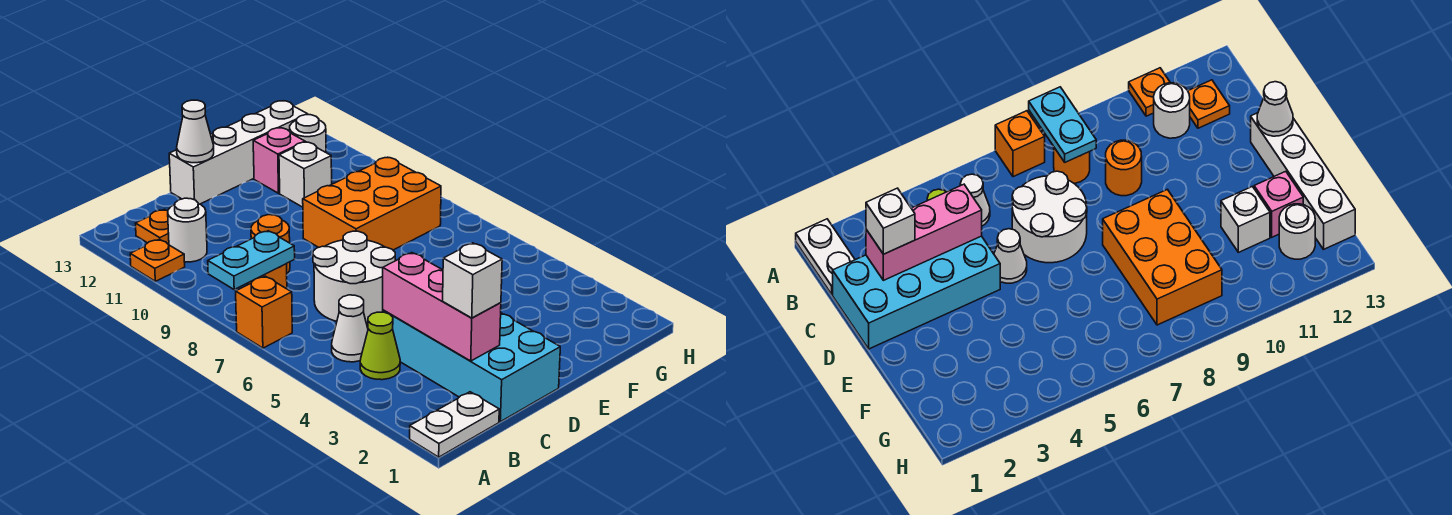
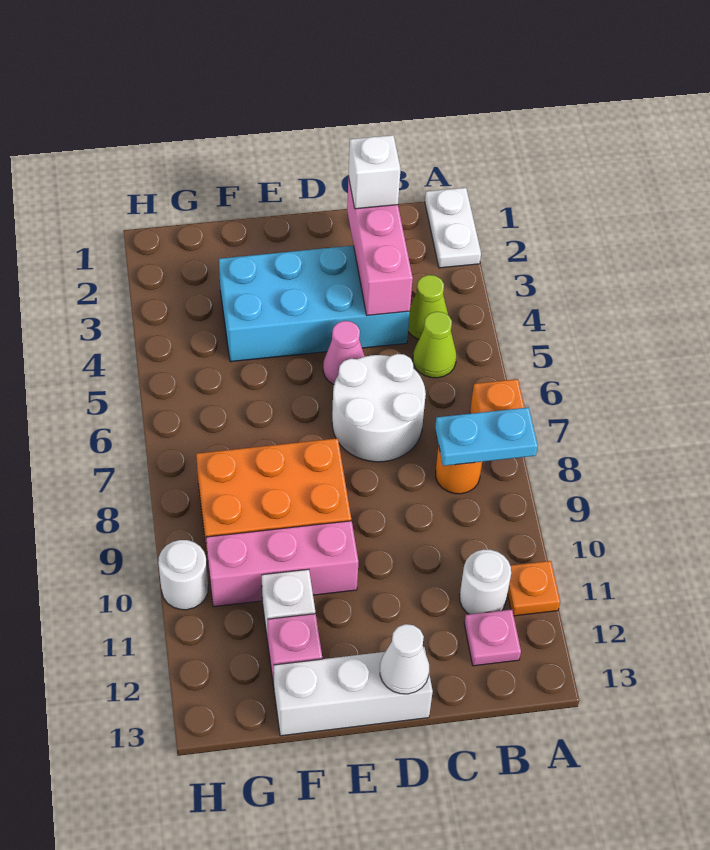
white plate A1:B1 level 1 -> white plate A1:A2 level 1
white cone B5 level 1 -> lime cone B5 level 1
orange plate B12 level 1 -> pink plate B12 level 1
cyan brick C1:D4 level 1 -> cyan brick C3:F4 level 1
orange round brick C9 level 1 -> none
white cone D5 level 1 -> pink cone D5 level 1
white brick D13:G13 level 1 -> white brick D13:F13 level 1
none -> pink brick E10:G10 level 1
white round brick G12 level 1 -> white round brick H10 level 1

